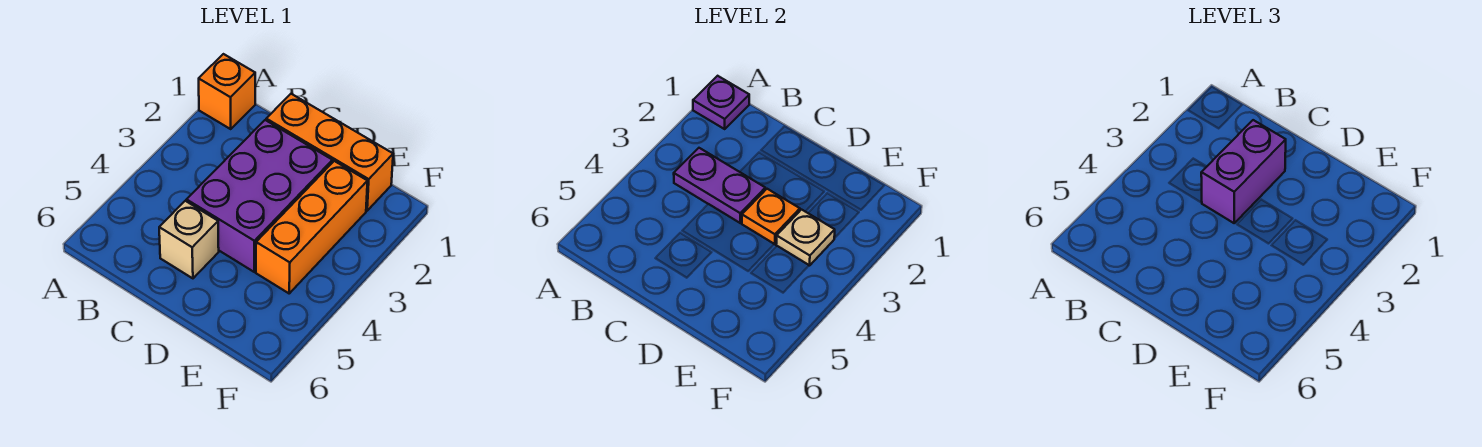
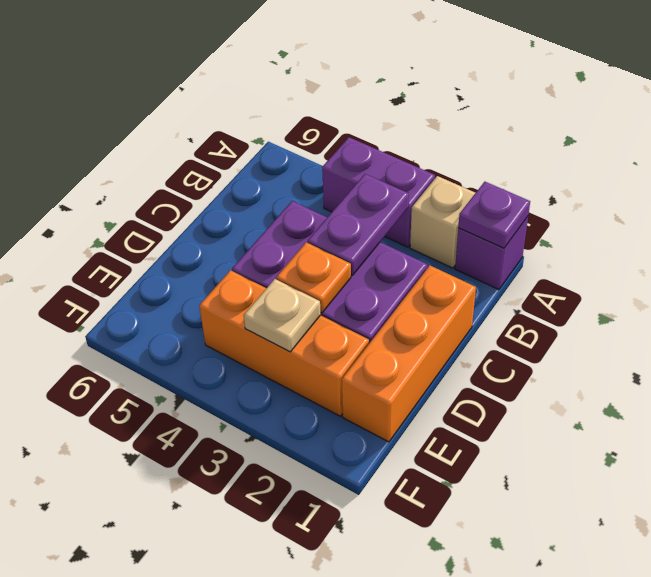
orange brick A1 level 1 -> purple brick A1 level 1
purple brick C2:C3 level 3 -> purple brick A3:A4 level 1
tan brick C5 level 1 -> tan brick A2 level 1

